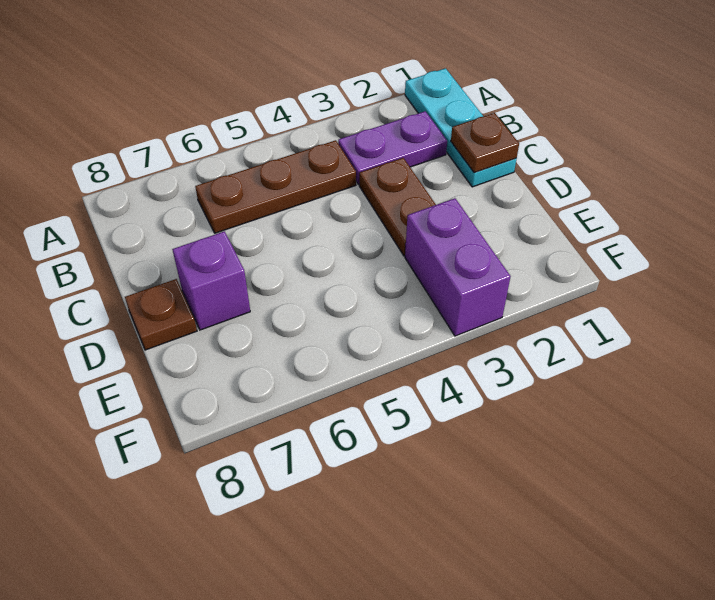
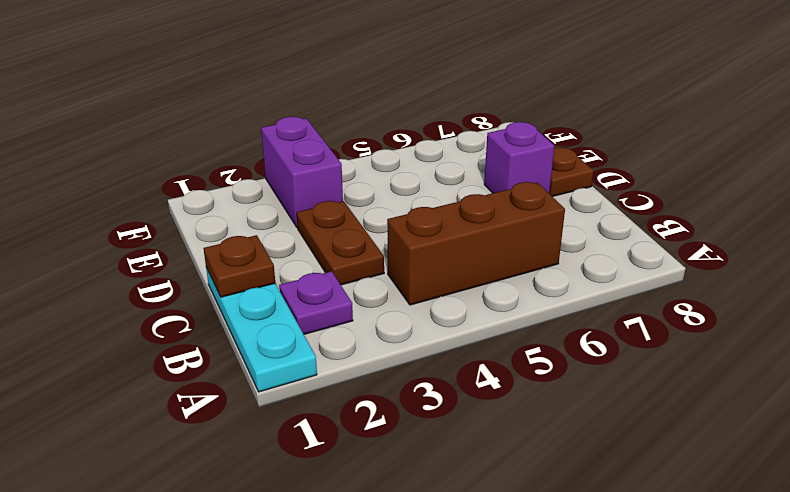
purple plate B2:B3 level 1 -> purple plate B2 level 1
brown plate B4:B6 level 1 -> brown brick B4:B6 level 1

